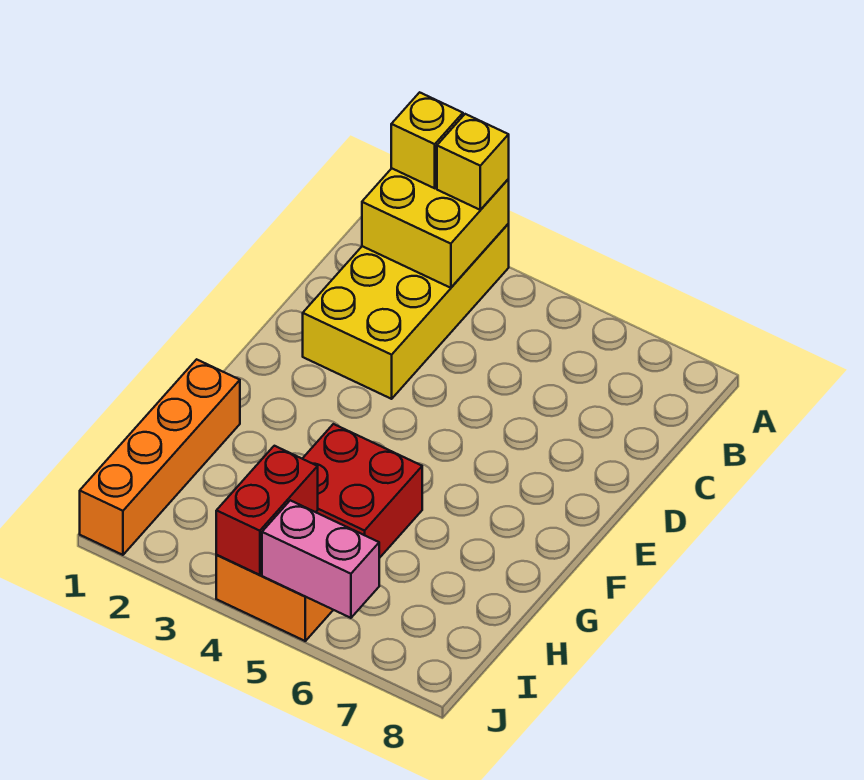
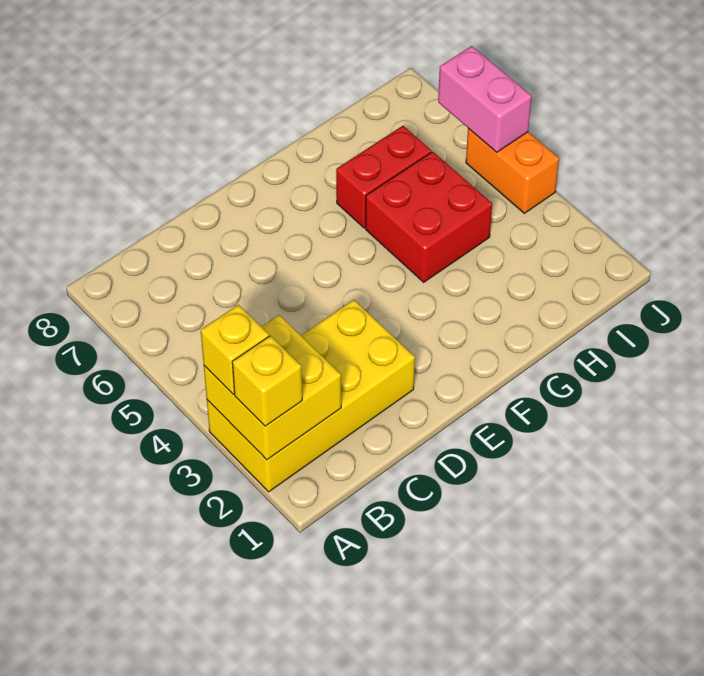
orange brick G1:J1 level 1 -> none
red brick I4:J4 level 2 -> red brick G6:H6 level 1

